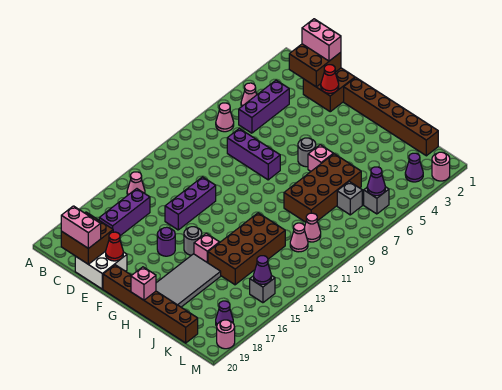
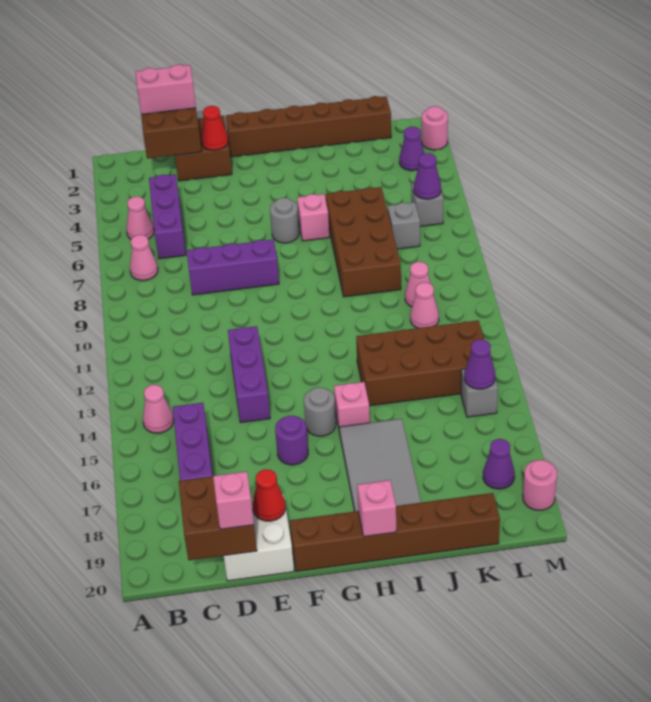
pink brick C20:D20 level 3 -> pink brick D20 level 3
brown brick I12:J15 level 1 -> brown brick I13:L14 level 1

